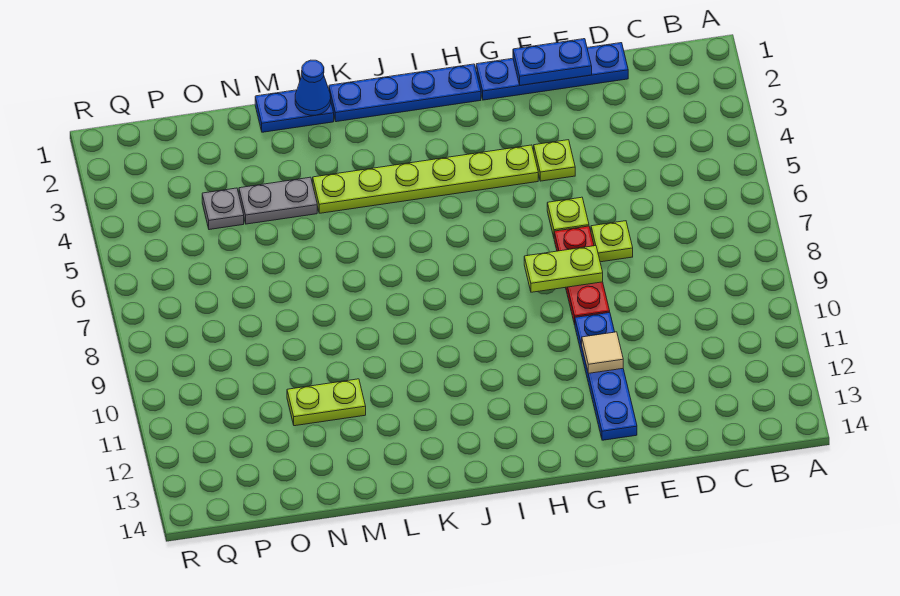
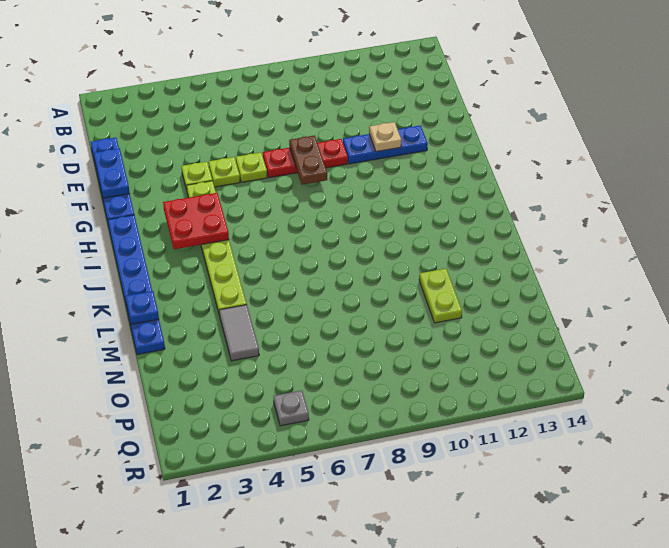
lime plate E7 level 1 -> lime plate F5 level 1
lime plate F8:G8 level 2 -> brown plate F8:G8 level 2
blue plate F10:F13 level 1 -> blue plate F10:F12 level 1
tan tile F11 level 2 -> tan plate F11 level 2
none -> red plate H3:I4 level 2
blue cone L1 level 2 -> blue plate L1 level 2
grey plate M4:N4 level 1 -> grey tile M4:N4 level 1
grey plate O4 level 1 -> grey plate Q5 level 1

